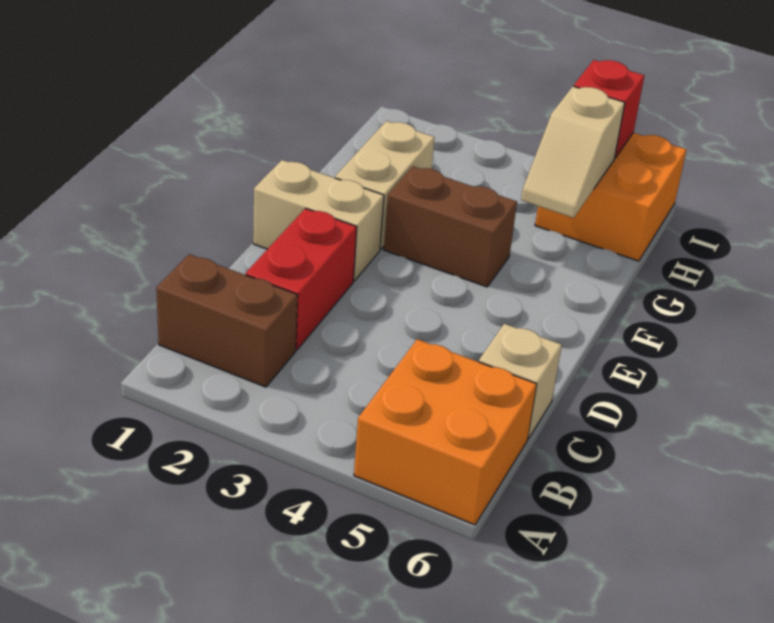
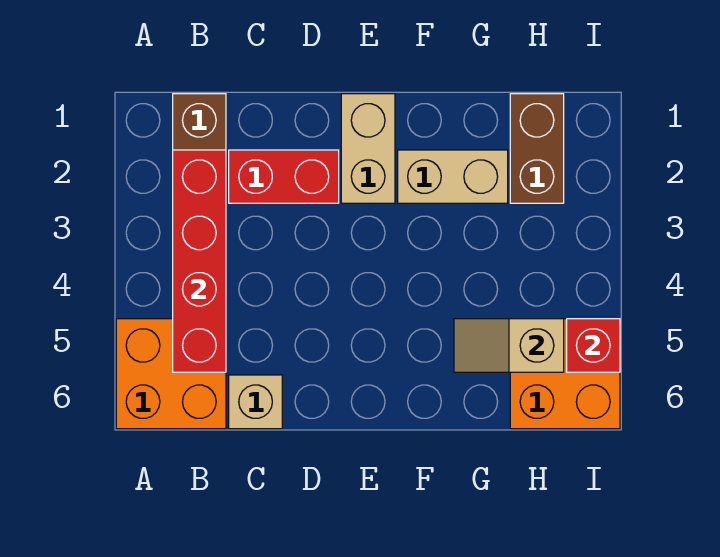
none -> red brick B2:B5 level 2
brown brick F3:F4 level 1 -> brown brick H1:H2 level 1

